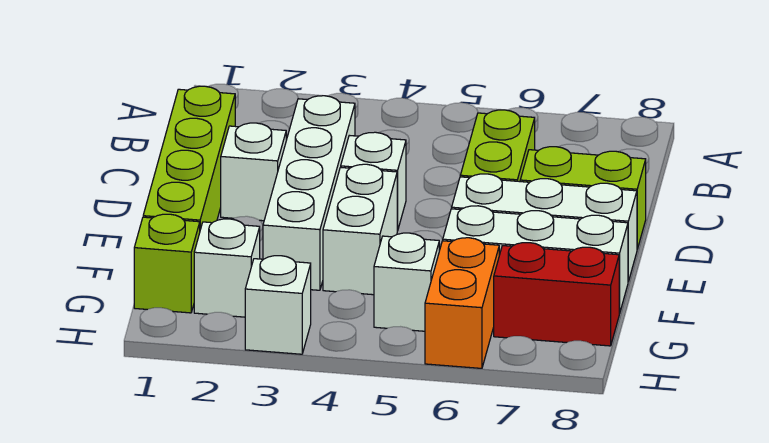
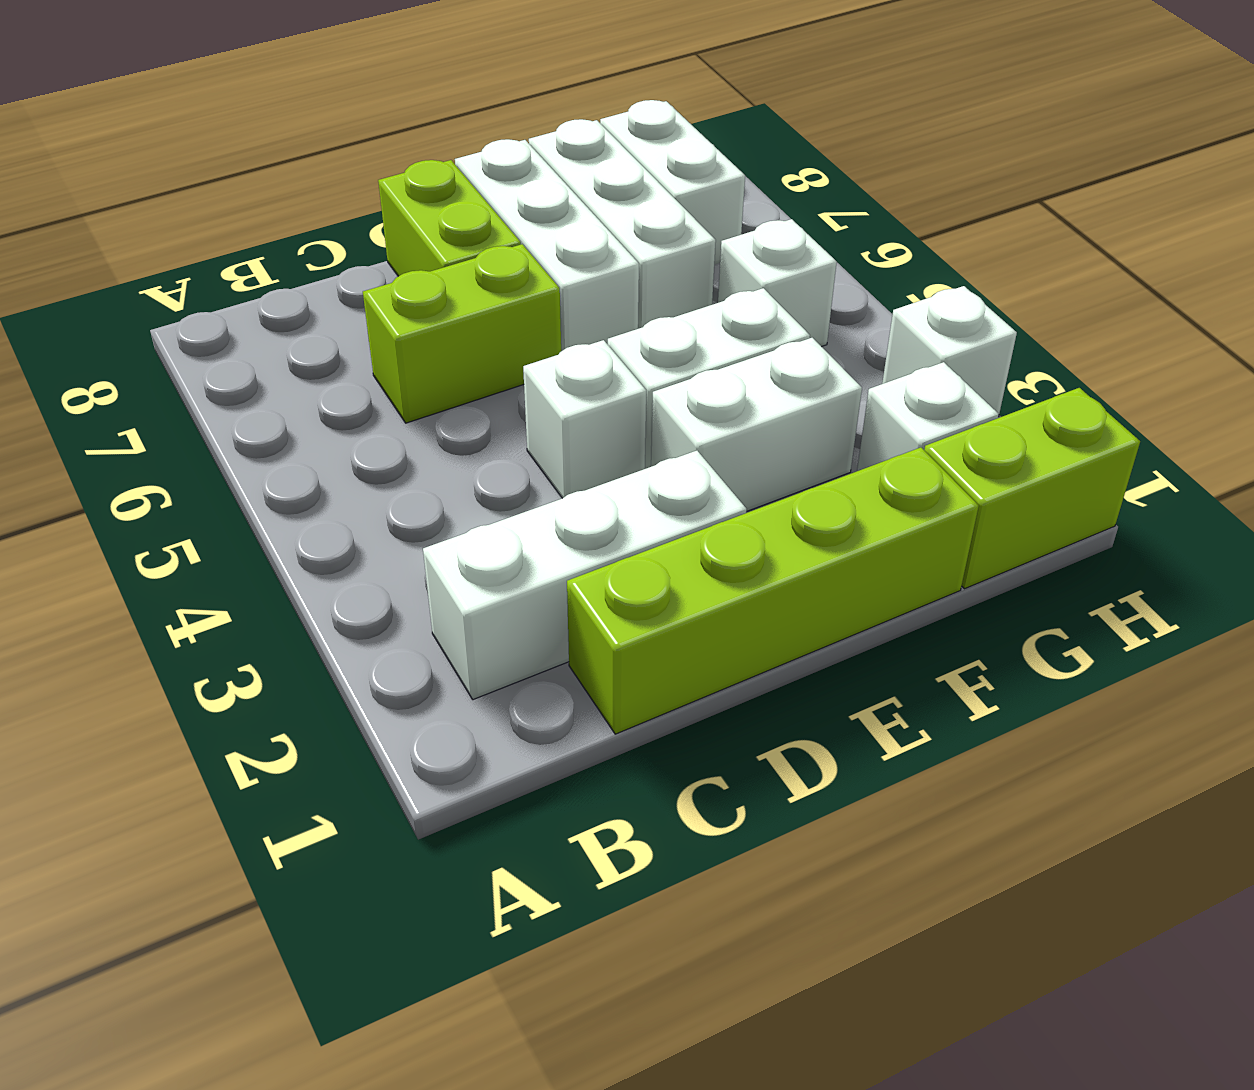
white brick C3:F3 level 1 -> white brick E3:F3 level 1
white brick D2 level 1 -> white brick B2:D2 level 1
lime brick G1 level 1 -> lime brick G1:H1 level 1
orange brick G6:H6 level 1 -> none
red brick G7:G8 level 1 -> white brick G7:G8 level 1

